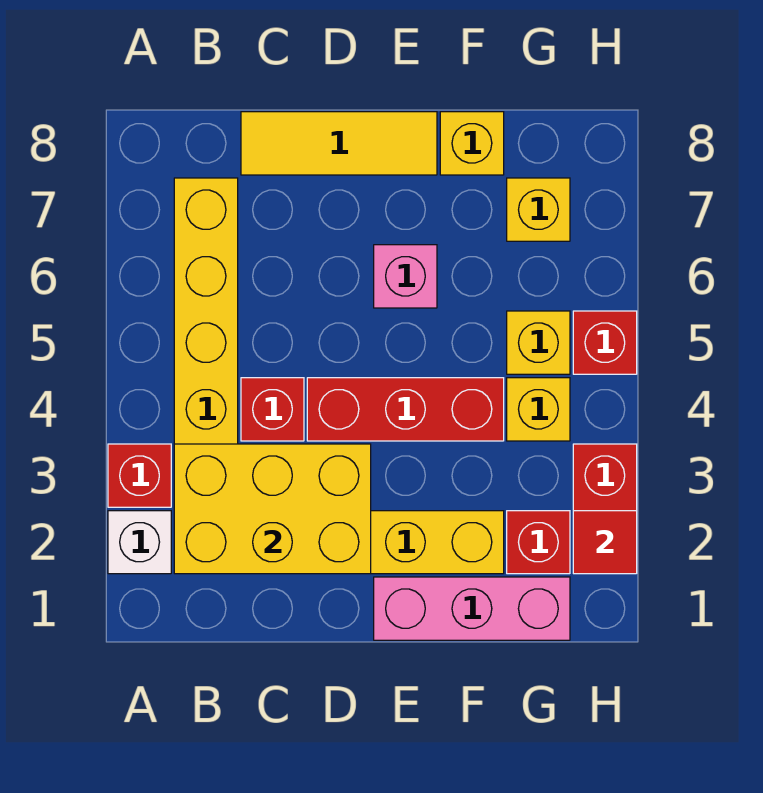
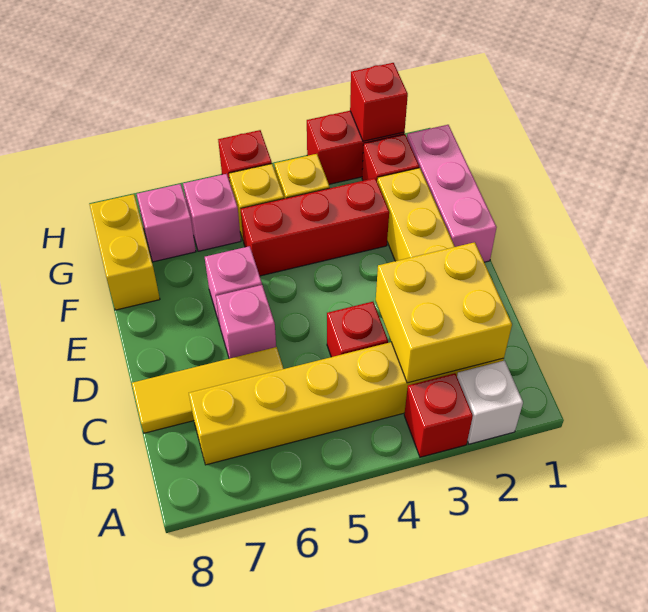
yellow brick B2:D3 level 2 -> yellow brick B2:C3 level 2
yellow tile C8:E8 level 1 -> yellow tile C6:C8 level 1
red brick D4:F4 level 1 -> red brick F3:F5 level 1
none -> pink brick D6 level 1
yellow brick F8 level 1 -> yellow brick F8:G8 level 1
none -> pink brick G6 level 1
yellow brick G7 level 1 -> pink brick G7 level 1
red tile H2 level 2 -> red brick H2 level 2

